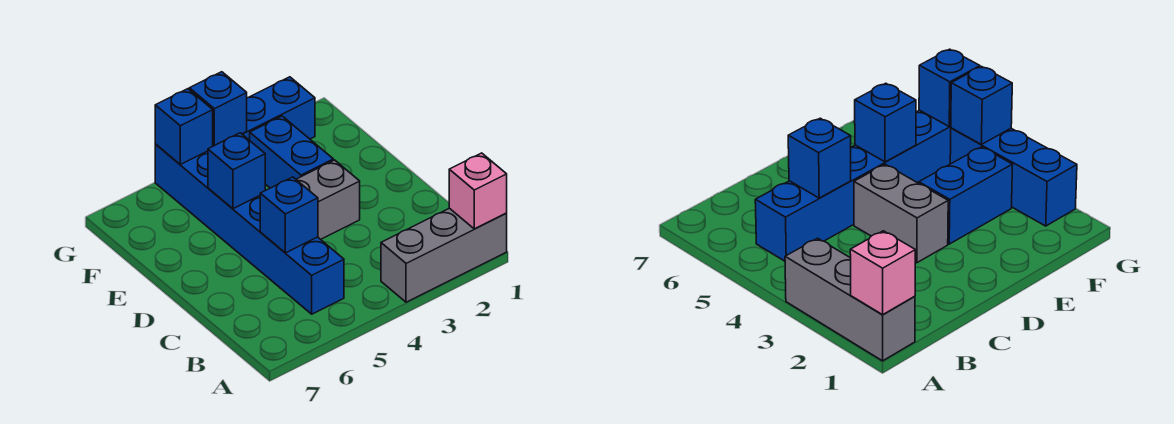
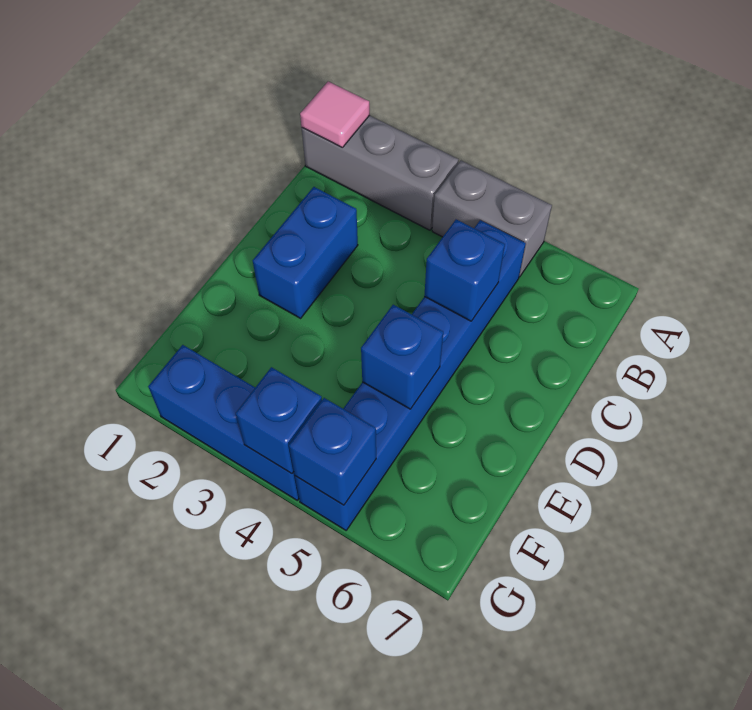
pink brick A1 level 2 -> pink tile A1 level 2
grey brick D3:D4 level 1 -> grey brick A4:A5 level 1
blue brick E3:F3 level 1 -> blue brick C2:D2 level 1

